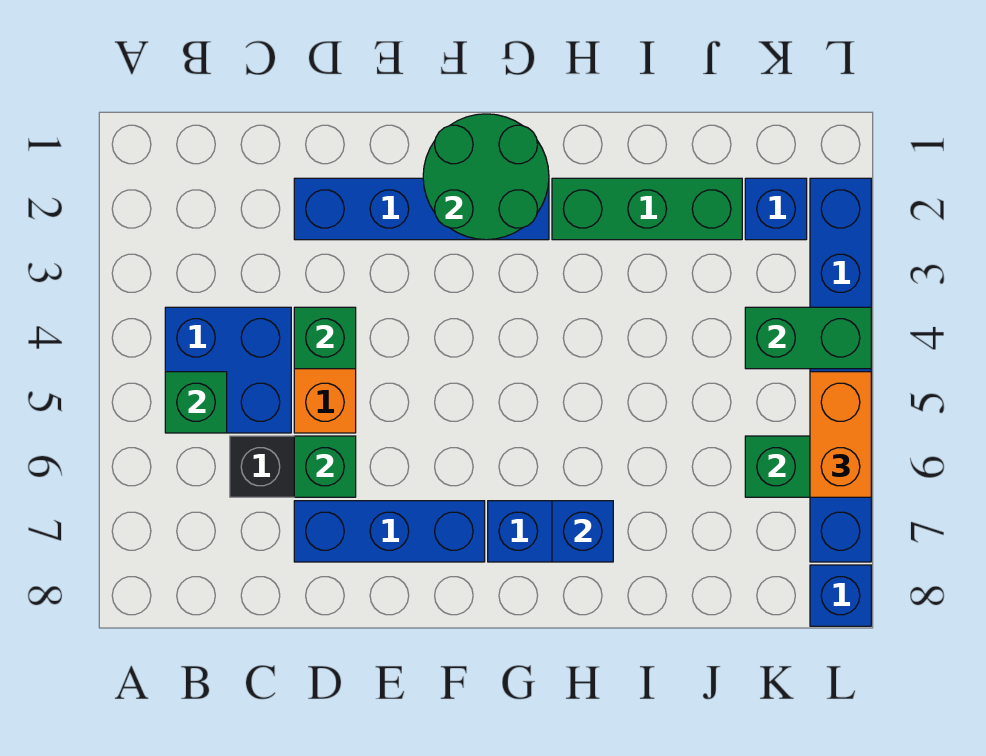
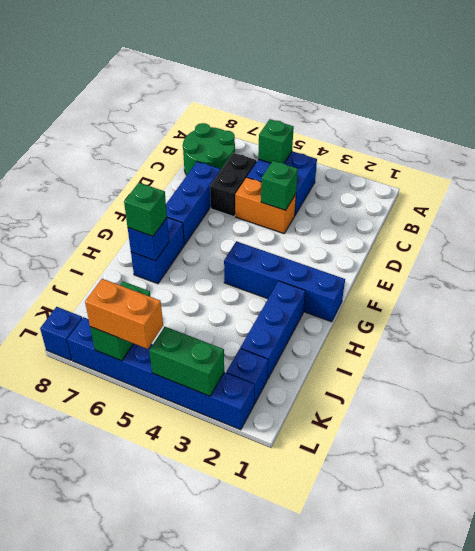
blue brick D2:G2 level 1 -> blue brick G1:G4 level 1
green brick D6 level 2 -> green brick H7 level 3
green round brick F1:G2 level 2 -> green round brick B7:C8 level 1
green brick H2:J2 level 1 -> blue brick H2:J2 level 1
green brick K4:L4 level 2 -> green brick L3:L4 level 2

